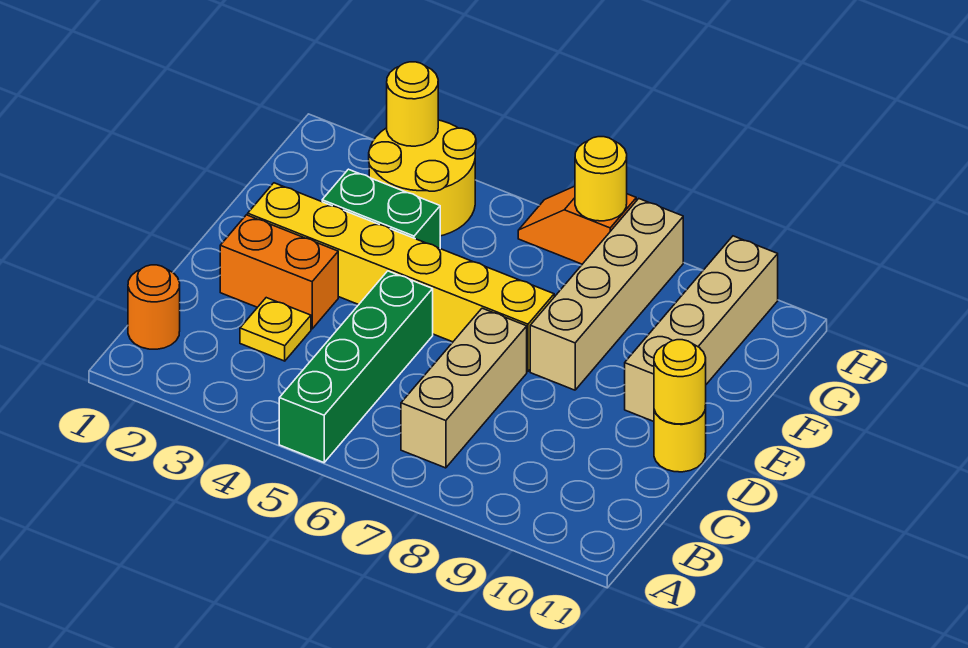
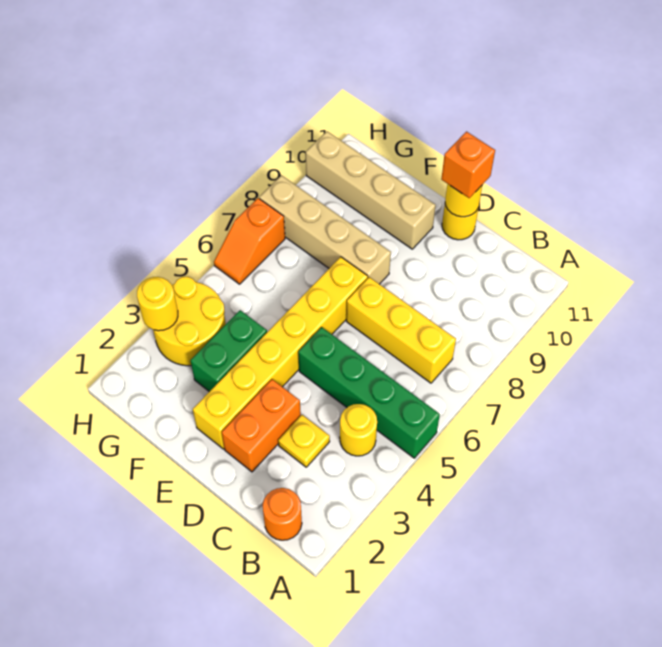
tan brick B7:D7 level 1 -> yellow brick B7:D7 level 1
none -> orange brick D11 level 3
yellow round brick H7 level 2 -> yellow round brick B4 level 1

